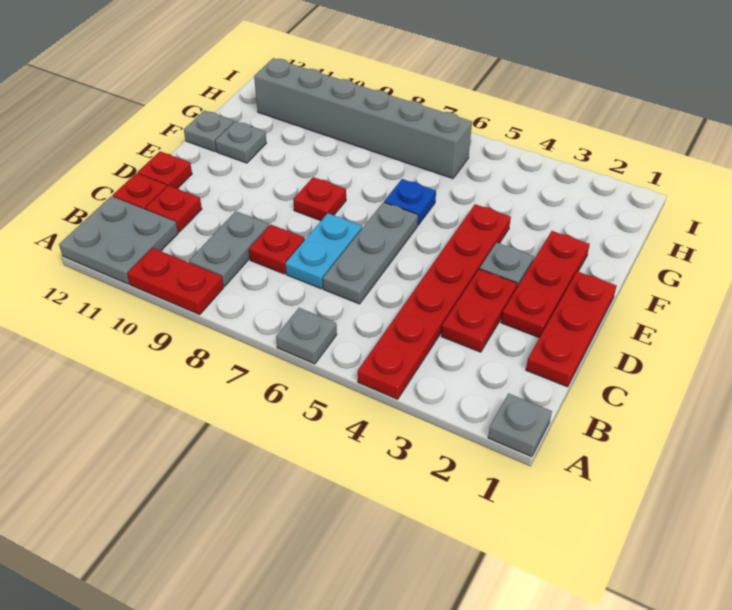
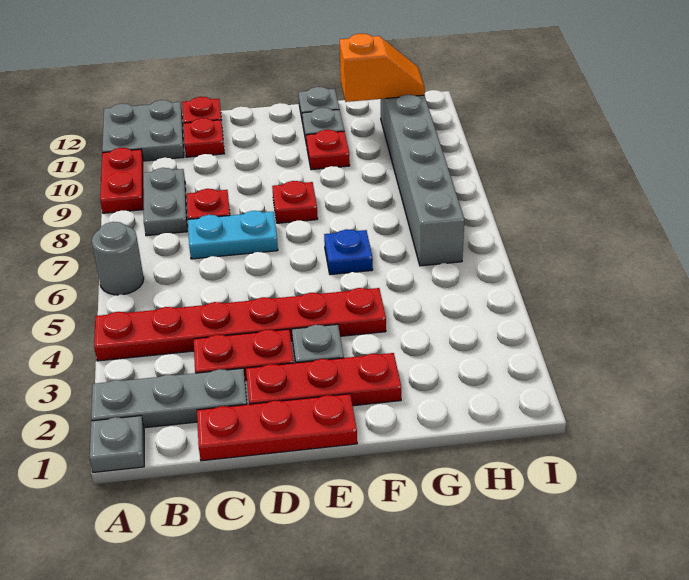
grey plate A6 level 1 -> grey round brick A6 level 1
grey plate B9:C9 level 1 -> grey plate B8:B9 level 1
grey plate C6:E6 level 1 -> grey plate A2:C2 level 1
red plate D12 level 1 -> red plate F10 level 1
none -> orange slope G11:H11 level 2 top G

